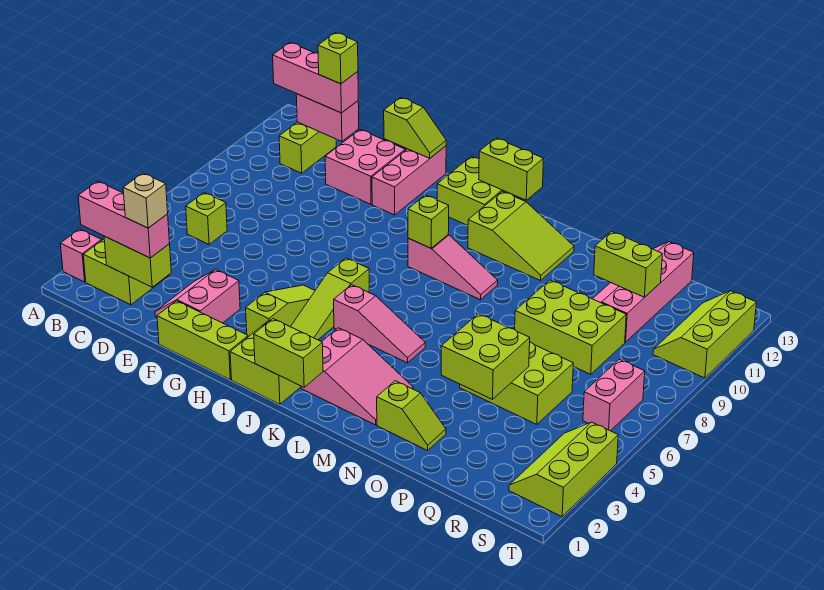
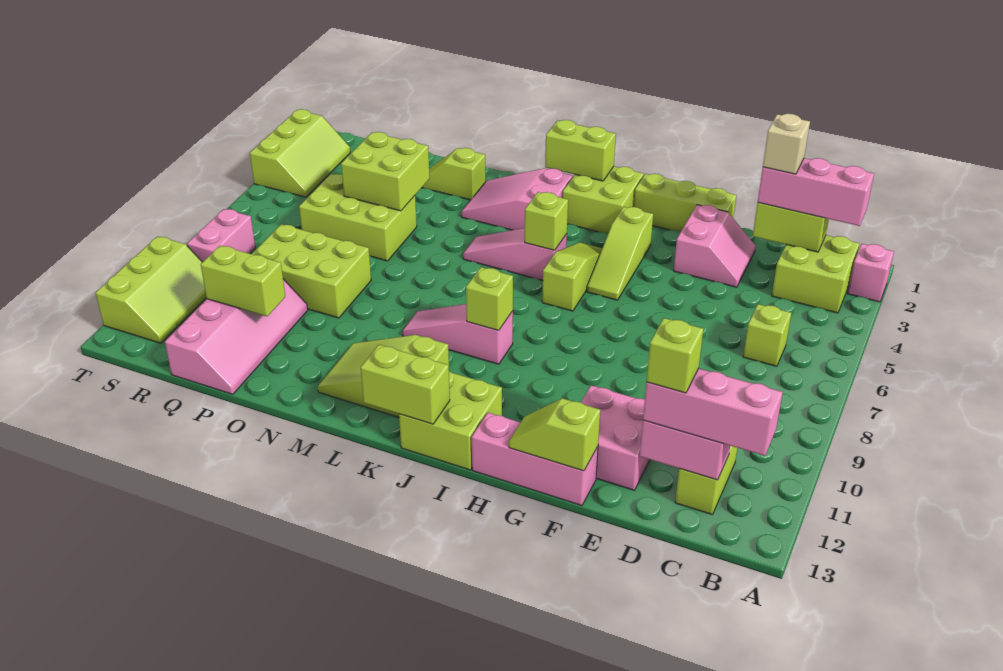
pink brick G11:G13 level 1 -> pink brick F13:H13 level 1
none -> lime brick J5 level 2
pink brick S6:S7 level 1 -> pink brick S8:S9 level 1

